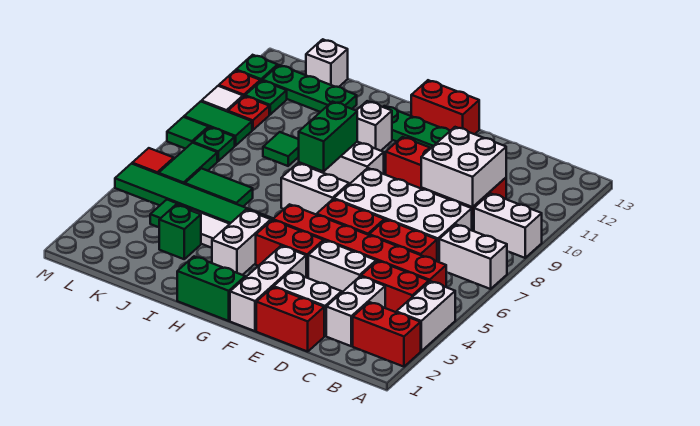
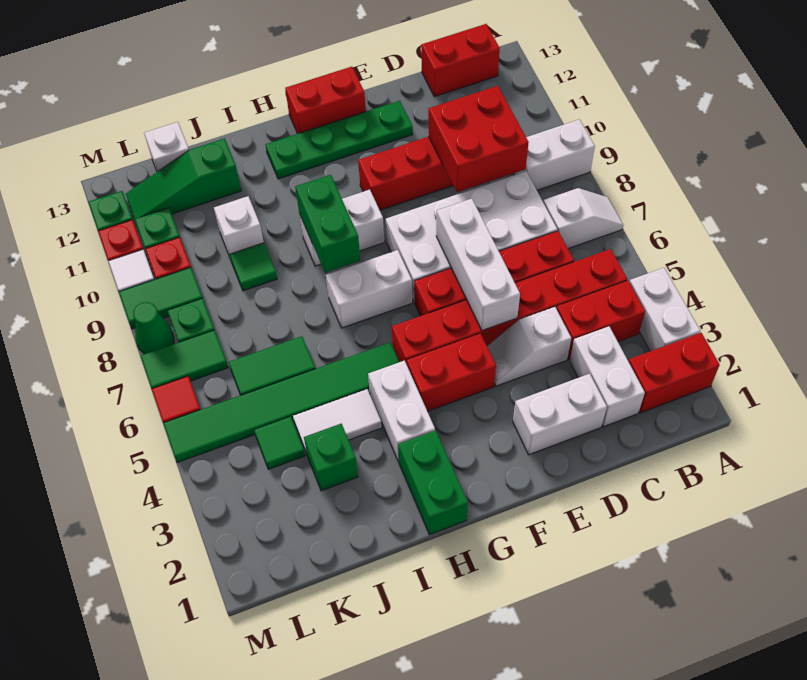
white brick A7:B7 level 1 -> white slope A7:B7 level 1 top B
white brick C9:D10 level 2 -> red brick C9:D10 level 2
red brick D1:E1 level 1 -> red brick B13:C13 level 1
white brick D4:E4 level 1 -> white slope D4:E4 level 1 top D
white brick F1:F3 level 1 -> white brick E5:E7 level 2
green brick G1:H1 level 1 -> green brick H1:H2 level 1
white brick H11 level 1 -> white brick J10 level 1
green plate J12:L12 level 1 -> green slope J12:L12 level 1 top J
green tile L6:L7 level 1 -> green tile L7:M7 level 1
green tile M8 level 1 -> green cone M8 level 1

